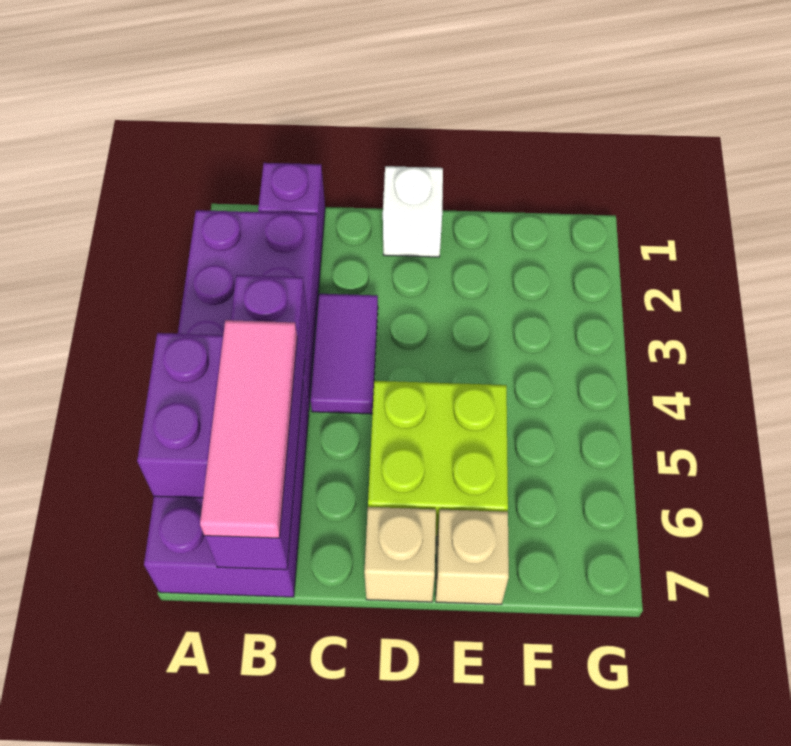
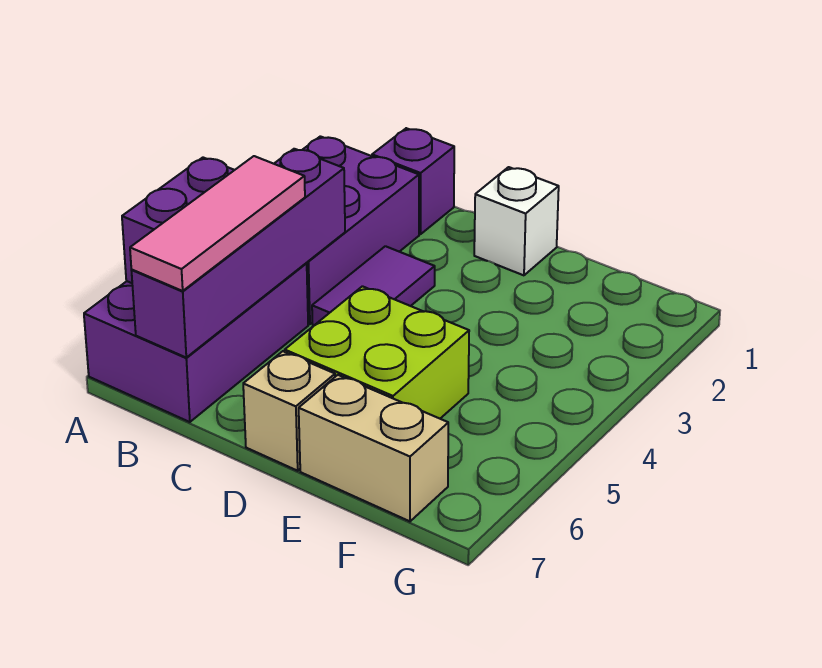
tan brick E7 level 1 -> tan brick E7:F7 level 1

